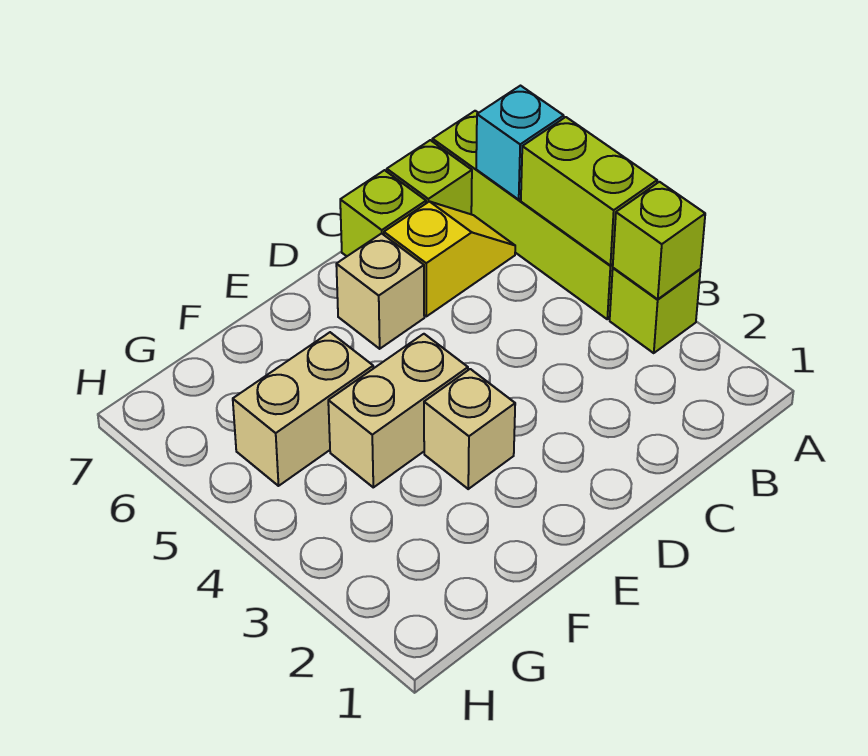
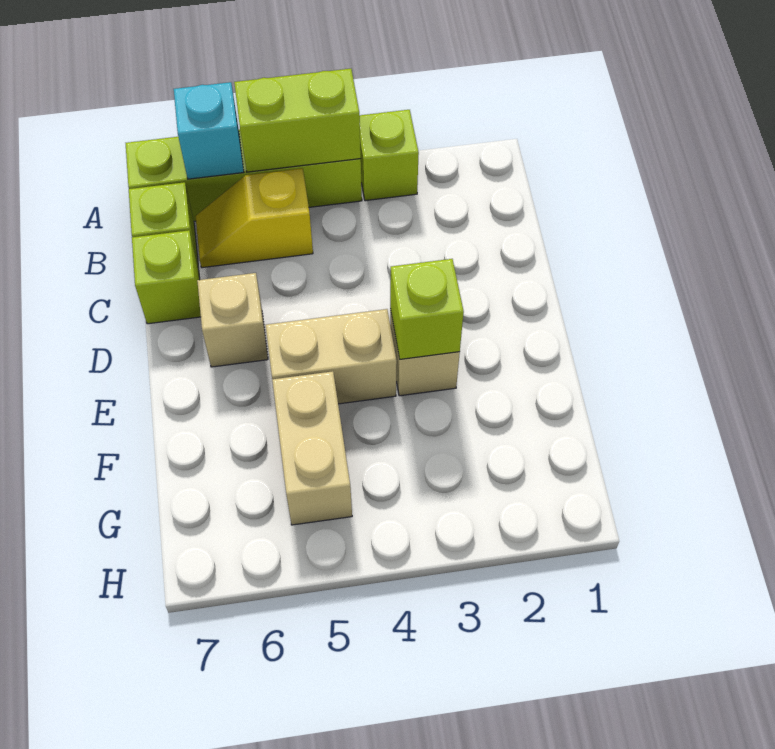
lime brick A3 level 2 -> lime brick E3 level 2
yellow slope B6:C6 level 1 top C -> yellow slope B5:B6 level 1 top 5
tan brick E4:F4 level 1 -> tan brick E4:E5 level 1

